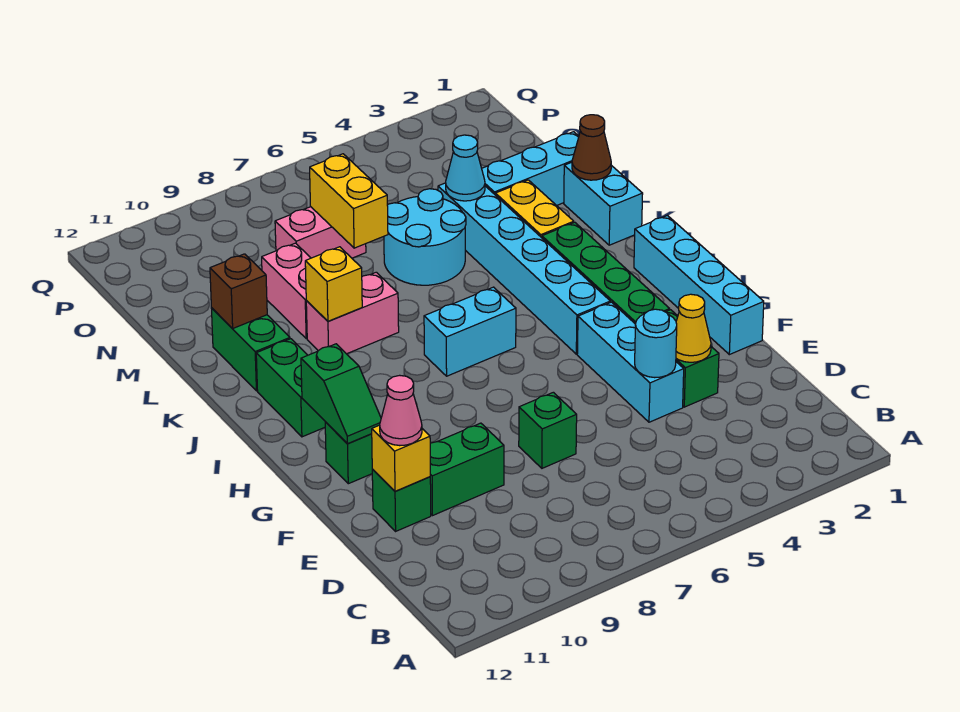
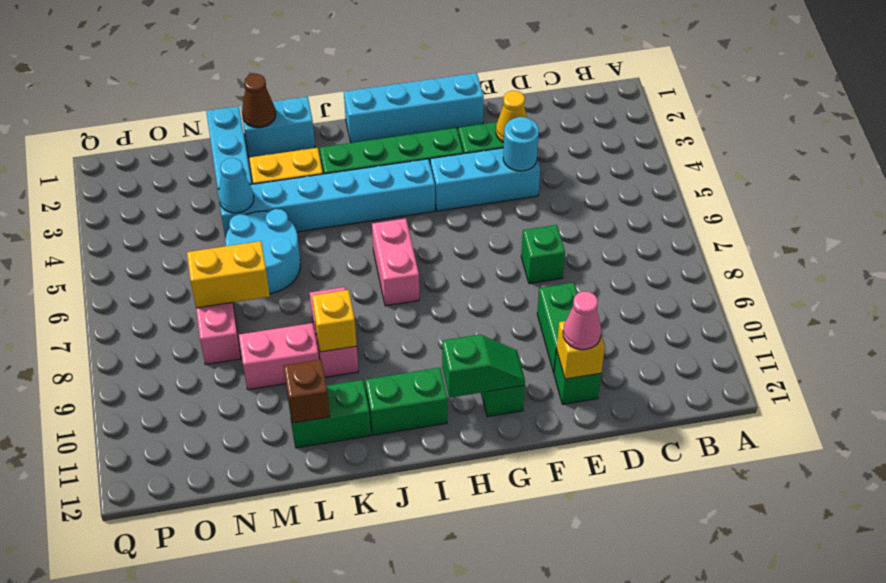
cyan brick I6:I7 level 1 -> pink brick I6:I7 level 1

